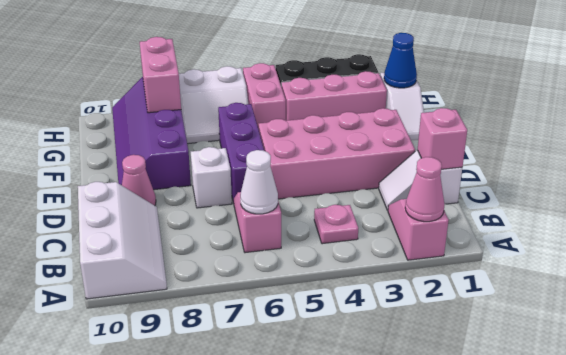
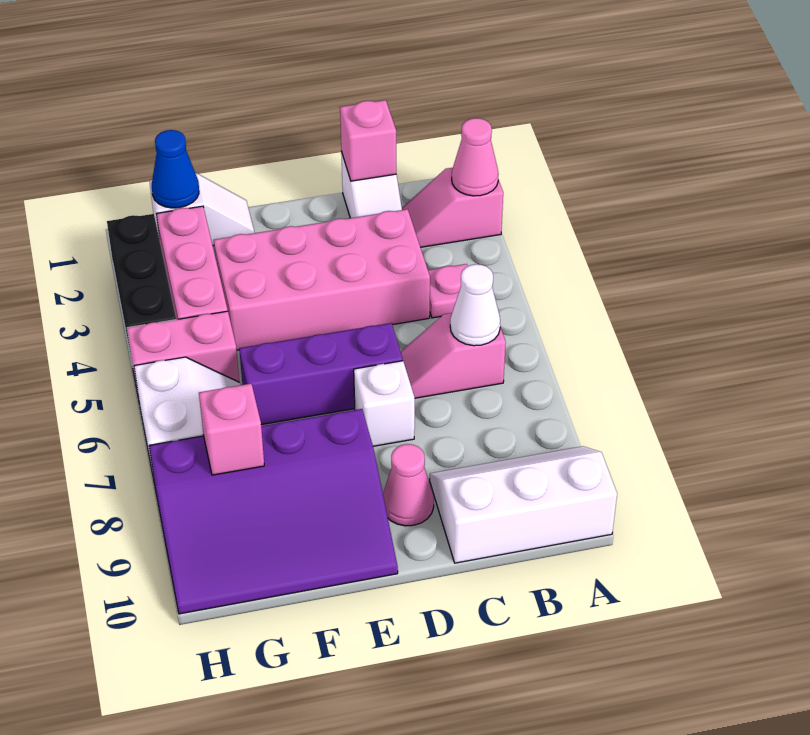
pink brick D2:E5 level 1 -> pink brick C3:F4 level 1
purple slope E8:H9 level 1 top 8 -> purple slope E8:H10 level 1 top 8
pink brick G8:H8 level 2 -> pink brick G8 level 2

